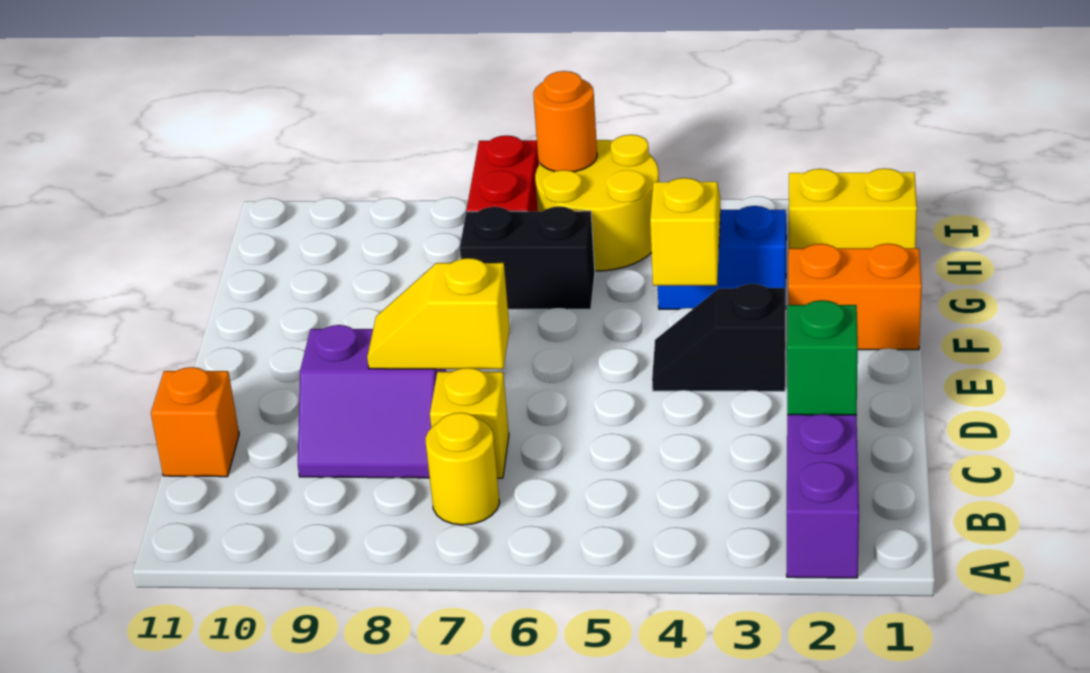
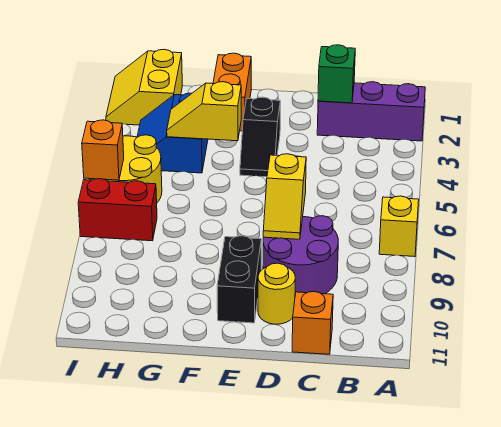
yellow round brick B7 level 1 -> yellow round brick D10 level 1
yellow brick C7 level 1 -> yellow brick A7 level 1
purple slope C8:D9 level 1 top D -> purple round brick C8:D9 level 1
black brick G6:G7 level 1 -> black brick E9:E10 level 1
orange round brick I6 level 2 -> orange brick I6 level 2

